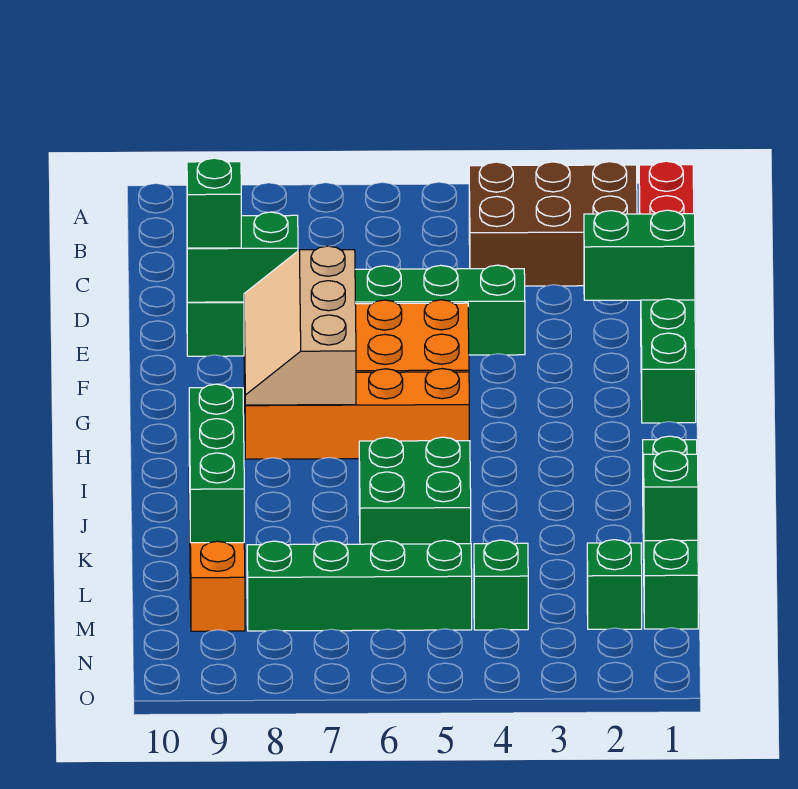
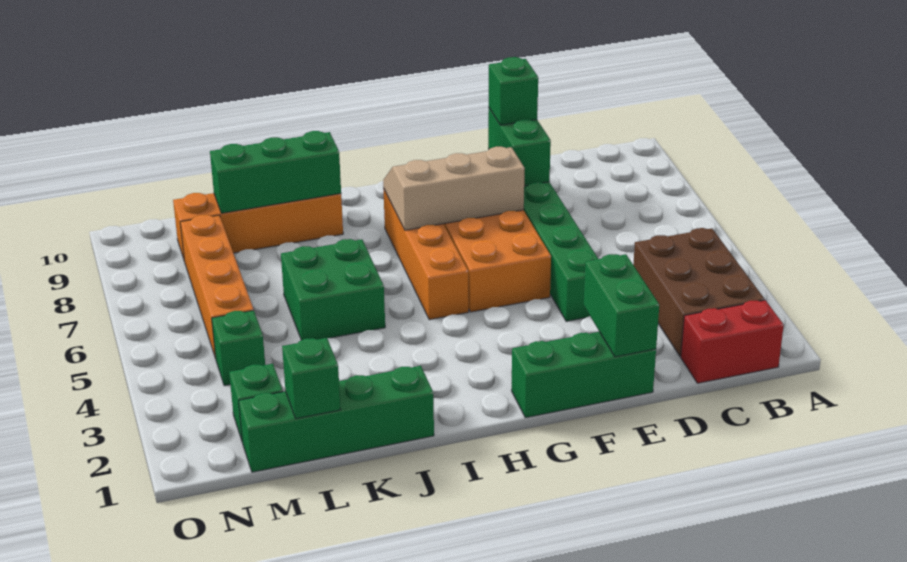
green brick M5:M8 level 1 -> orange brick M5:M8 level 1

